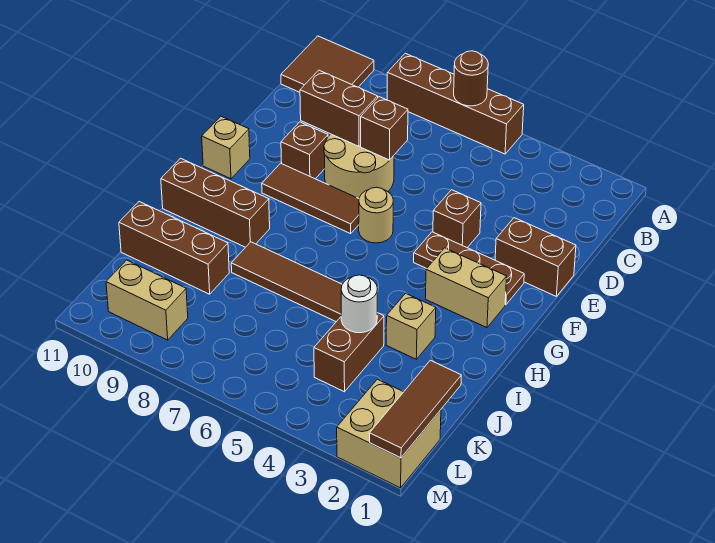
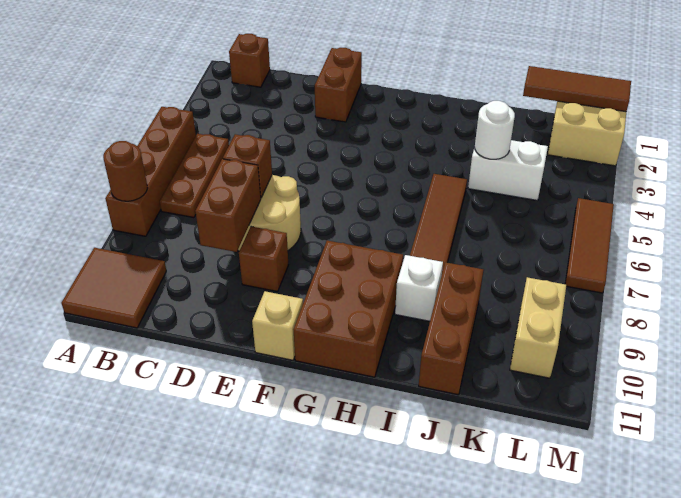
brown round brick A6 level 2 -> brown round brick A8 level 2
brown brick E4 level 1 -> brown brick B1 level 1
brown plate F2:F4 level 1 -> brown plate B5:B7 level 1
tan round brick F6 level 1 -> none
brown tile F7:F9 level 1 -> brown tile M5:M7 level 1
tan brick G2:G3 level 1 -> none
brown brick H9:H11 level 1 -> brown brick G9:H11 level 1
tan brick I3 level 1 -> none
none -> white brick I9 level 1
brown brick J4:K4 level 1 -> white brick J4:K4 level 1

